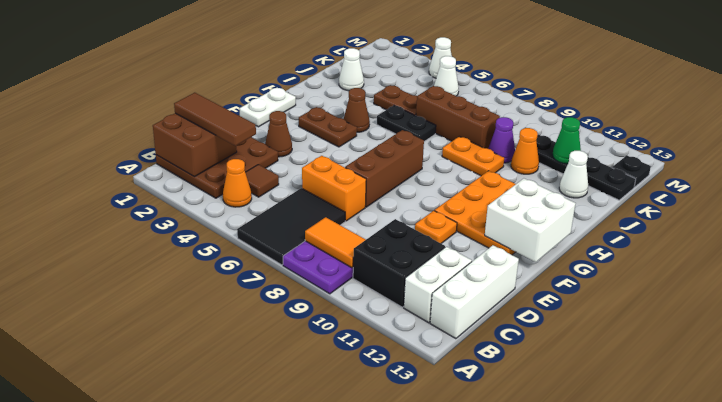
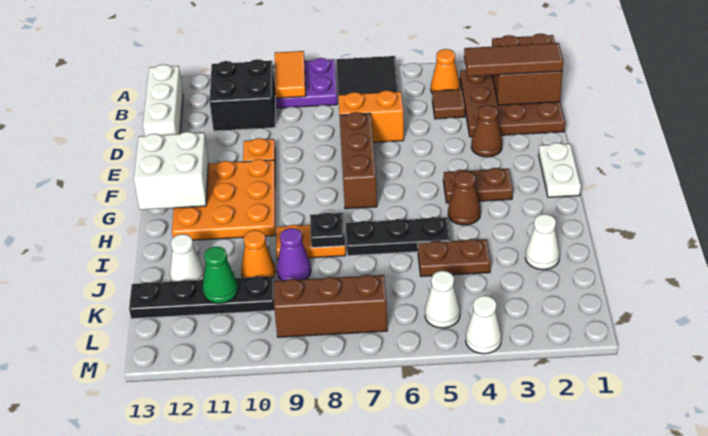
orange tile B8:B9 level 2 -> orange tile A9:B9 level 2
white brick B12:C12 level 1 -> none
black plate I5:I6 level 1 -> black plate I5:I7 level 1
brown brick J6:J8 level 1 -> brown brick L7:L9 level 1
black plate L13 level 1 -> black plate I8 level 2

